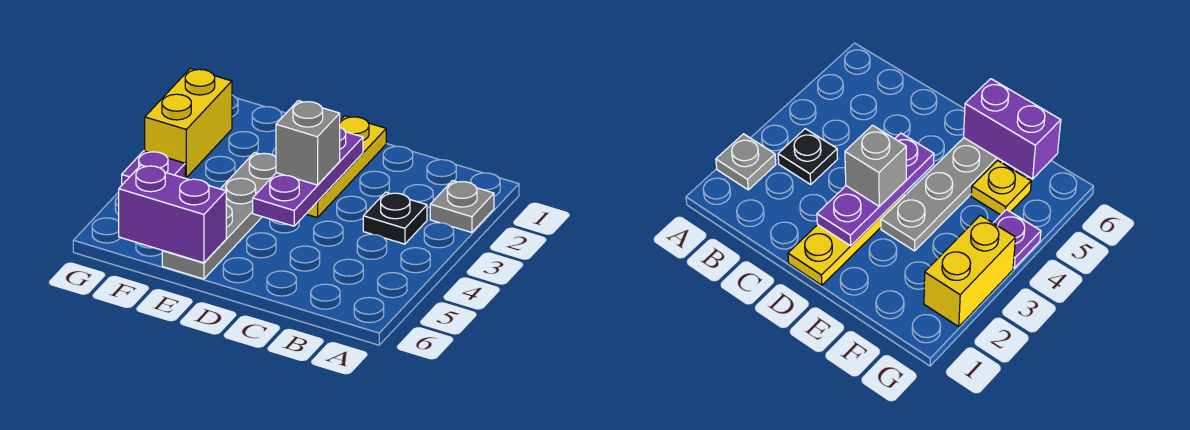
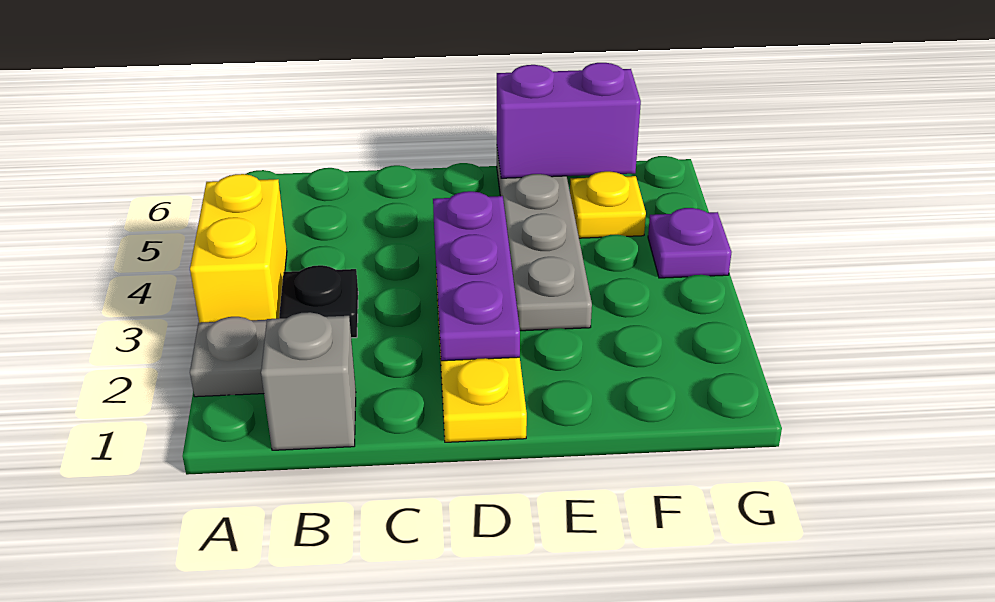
grey brick D3 level 3 -> grey brick B1 level 1
yellow brick G2:G3 level 1 -> yellow brick A3:A4 level 1

